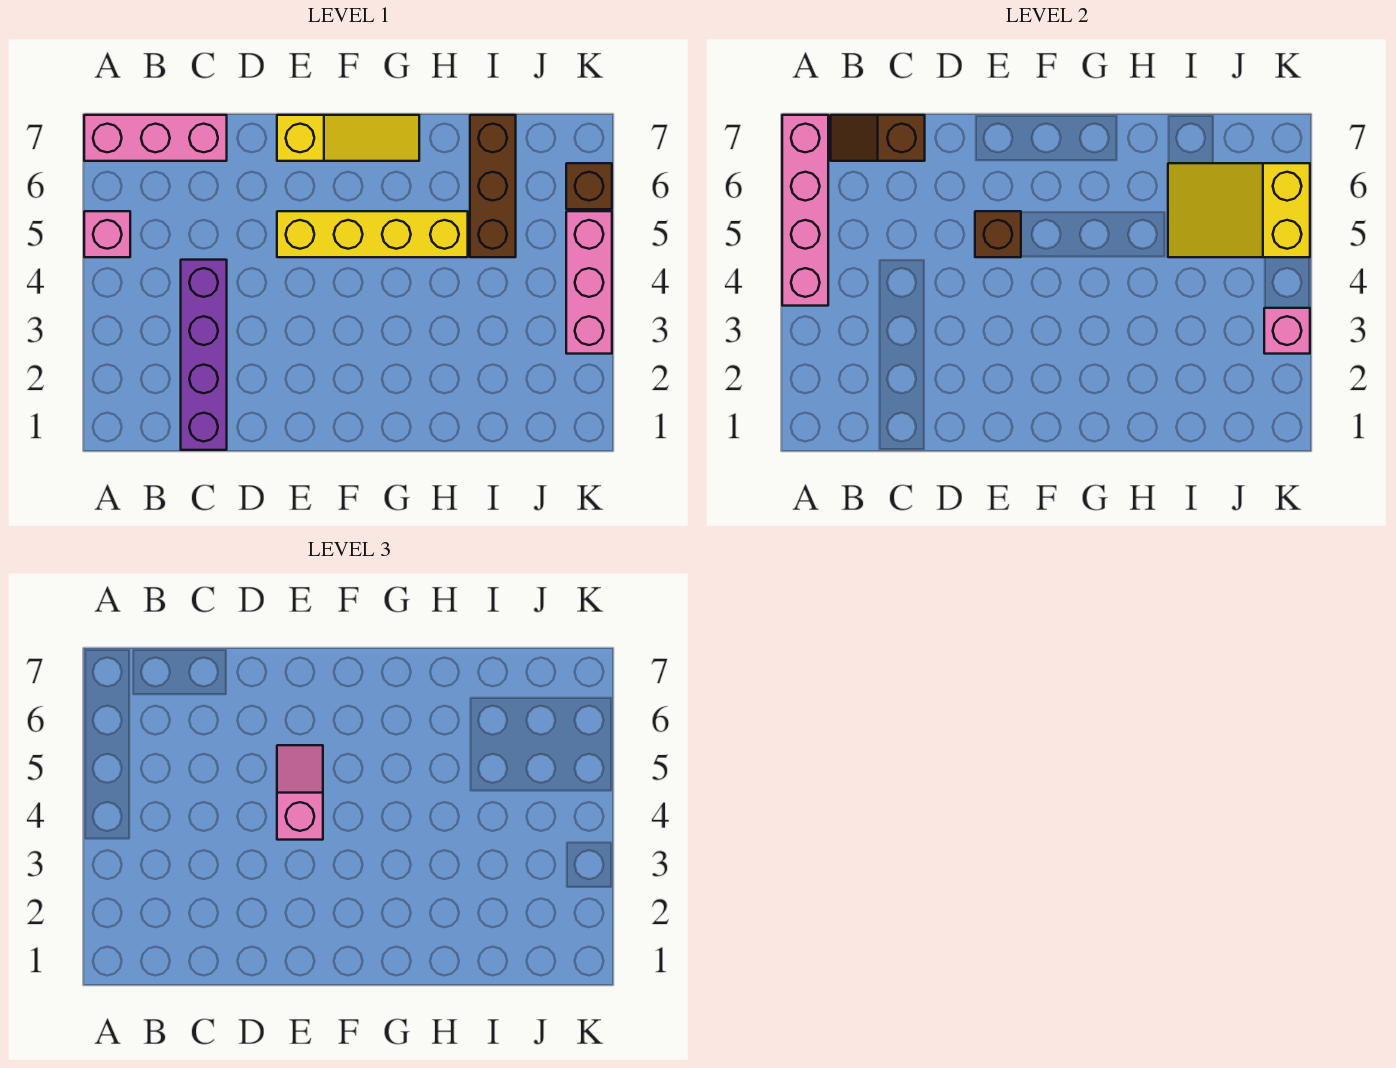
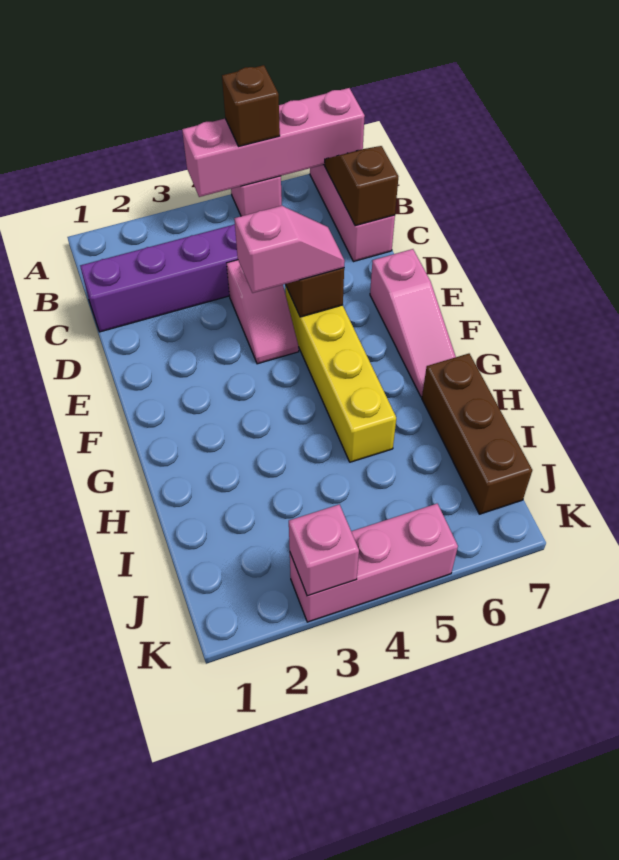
none -> pink slope D4:E4 level 1 top D
yellow slope E7:G7 level 1 top E -> pink slope E7:G7 level 1 top E
brown brick I5:I7 level 1 -> brown brick H7:J7 level 1
yellow slope I5:K6 level 2 top K -> none
brown brick K6 level 1 -> brown brick A5 level 3

